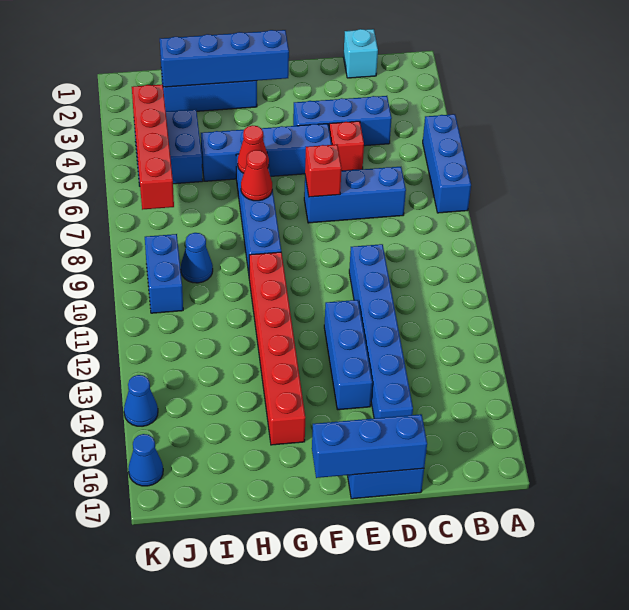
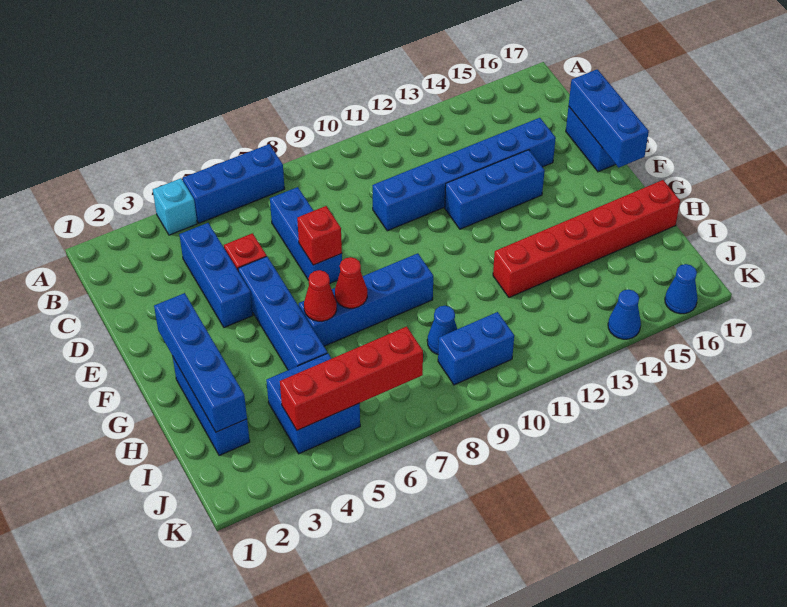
cyan brick C1 level 1 -> cyan brick A4 level 1
red brick G10:G15 level 1 -> red brick H12:H17 level 1

